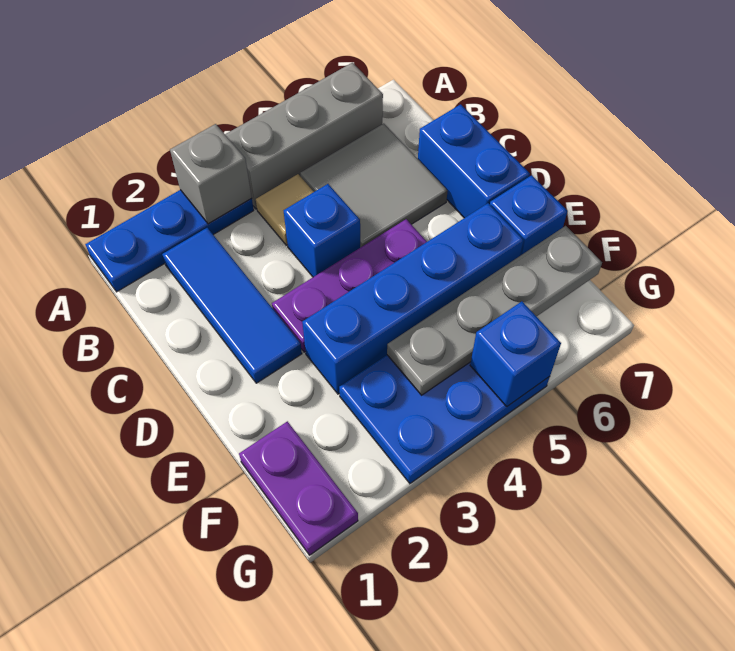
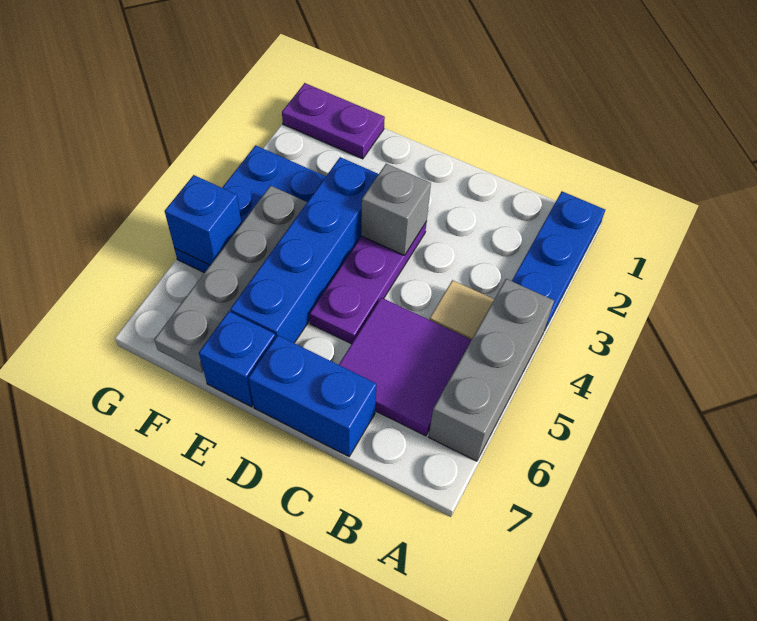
grey brick A3 level 2 -> grey brick D3 level 2
blue tile B2:D2 level 1 -> none
grey tile B5:C6 level 1 -> purple tile B5:C6 level 1
blue brick C4 level 1 -> none

